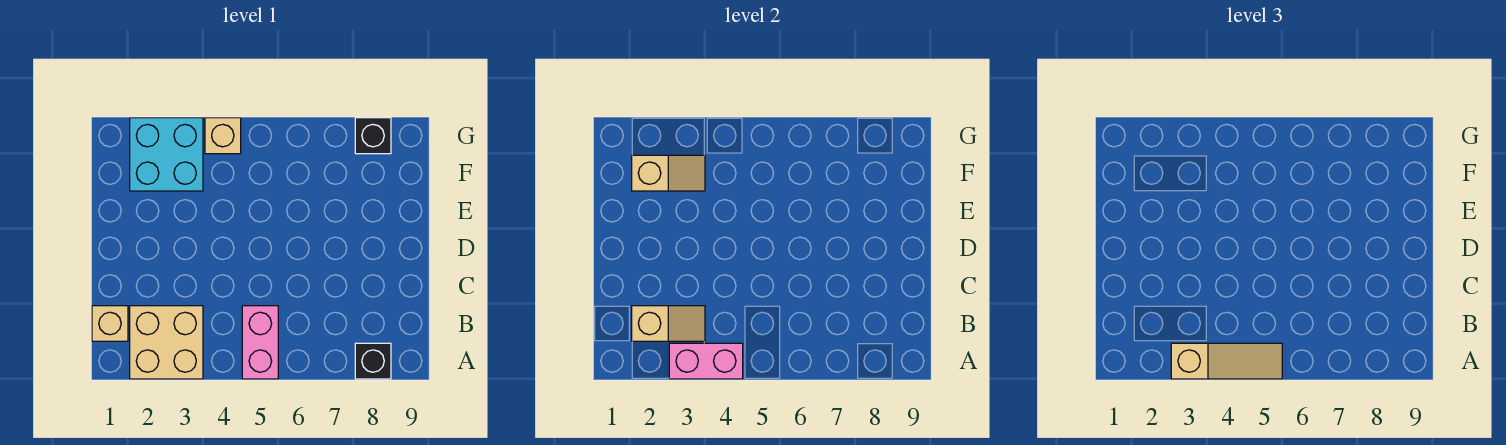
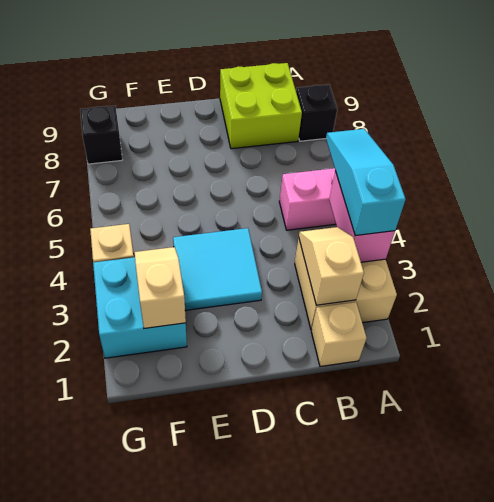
tan slope A3:A5 level 3 top 3 -> cyan slope A3:A5 level 3 top 3
none -> lime brick B8:C9 level 1
none -> cyan tile D3:E4 level 1

